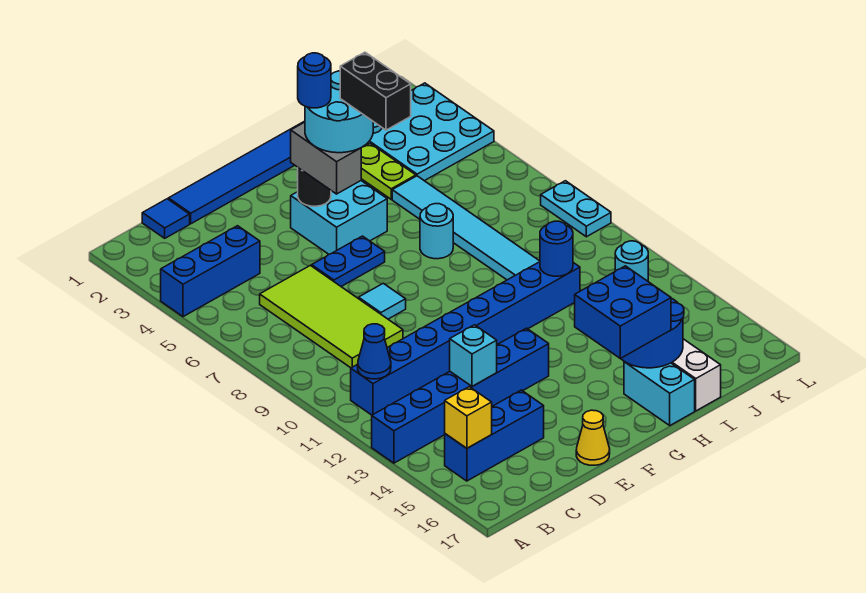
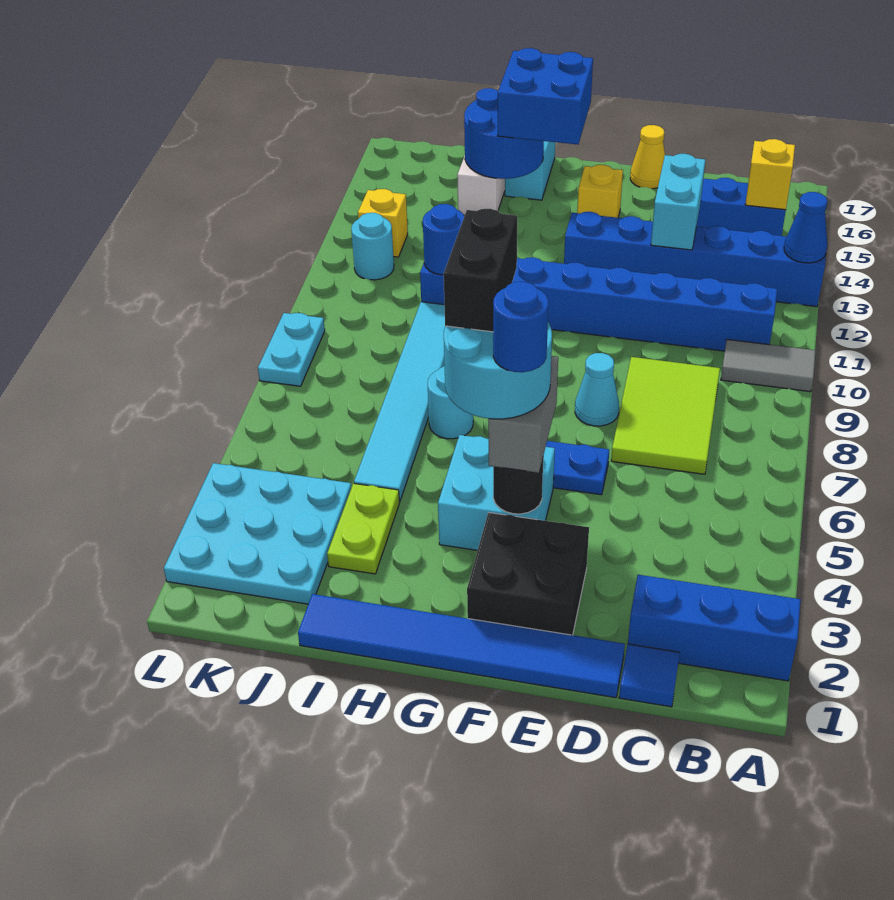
blue brick A4:C4 level 1 -> blue brick A2:C2 level 1
none -> grey tile A10:B10 level 1
blue cone B11 level 2 -> blue cone A13 level 2
lime tile C6:D9 level 1 -> lime tile C7:D9 level 1
cyan brick D13 level 2 -> cyan brick D13:D14 level 2
none -> black brick E2:F3 level 1
cyan tile E8 level 1 -> cyan cone E8 level 1
none -> yellow brick F15 level 1
none -> yellow brick K13 level 1

